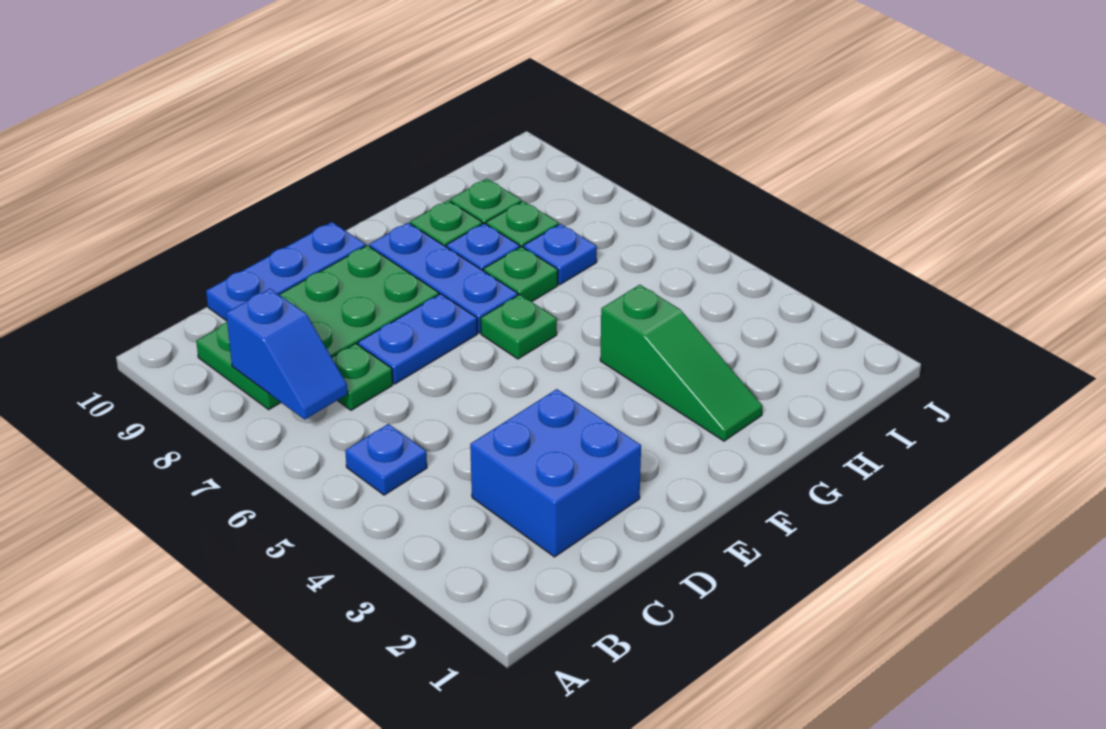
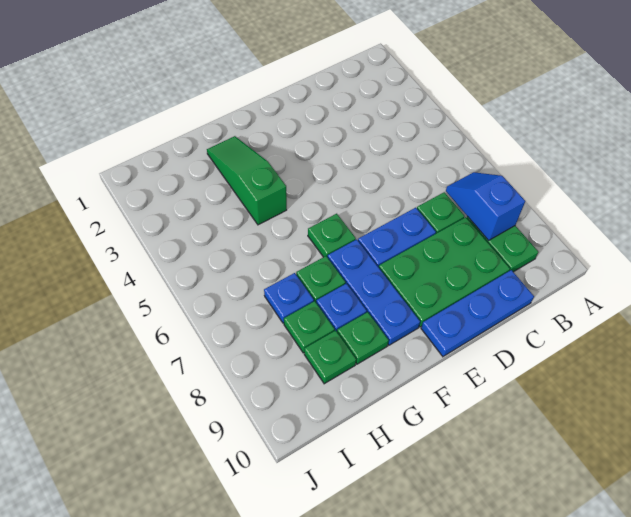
blue plate B5 level 1 -> none
blue brick C2:D3 level 1 -> none

